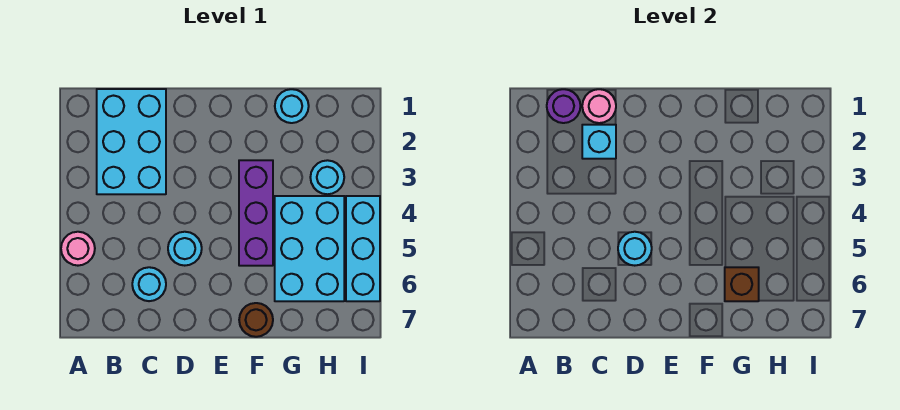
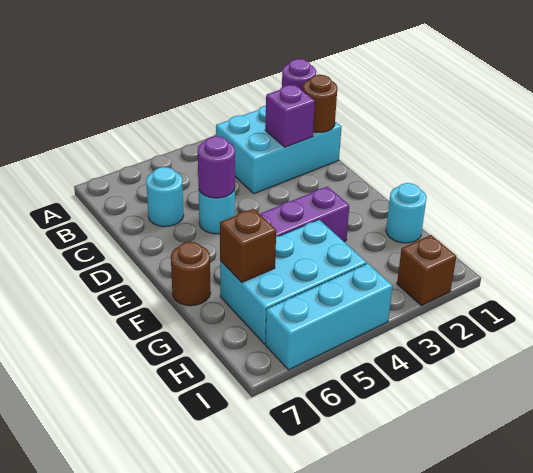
pink round brick A5 level 1 -> none
pink round brick C1 level 2 -> brown round brick C1 level 2
cyan brick C2 level 2 -> purple brick C2 level 2
cyan round brick D5 level 2 -> purple round brick D5 level 2
cyan round brick H3 level 1 -> none
none -> brown brick I2 level 1

